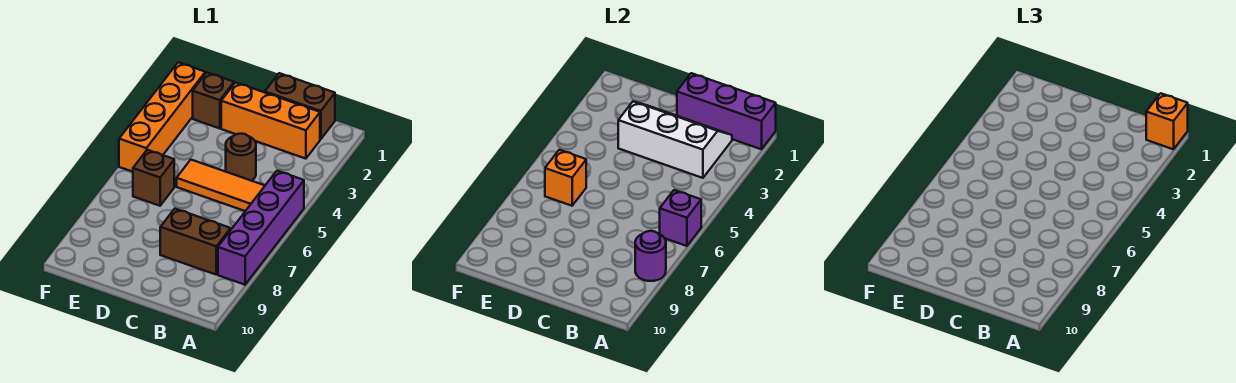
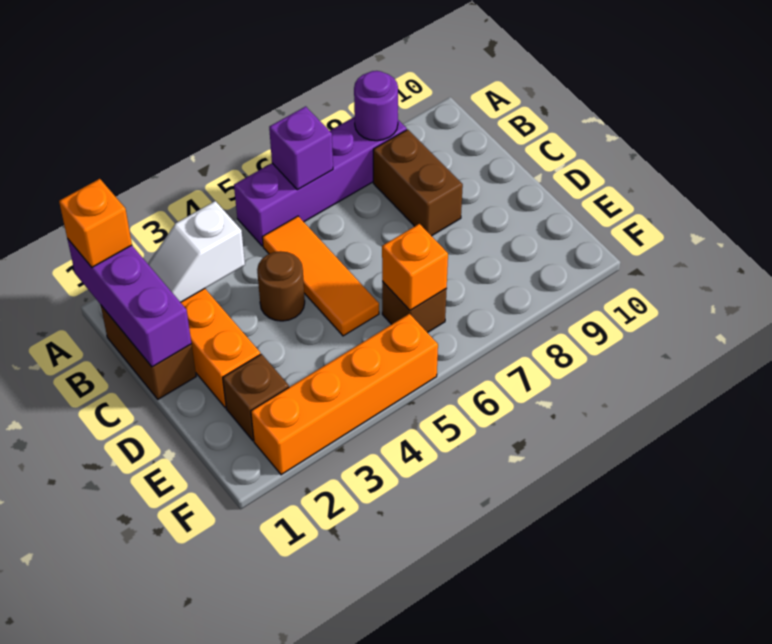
white slope B2:D3 level 2 top 3 -> white slope B2:B3 level 2 top 3

